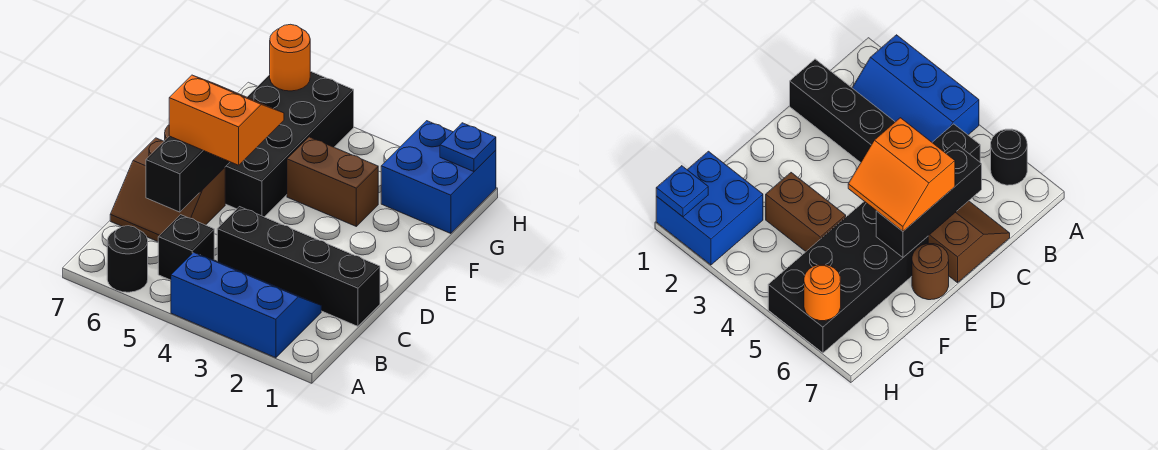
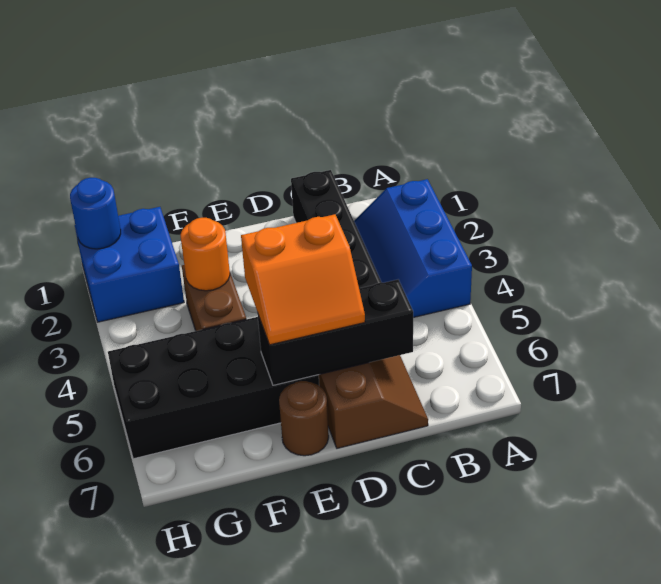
black round brick A6 level 1 -> none
black brick B5 level 1 -> none
orange slope D5:E6 level 3 top D -> orange slope D5:E6 level 3 top 5
blue plate H1 level 2 -> blue round brick H1 level 2
orange round brick H6 level 2 -> orange round brick F3 level 2

